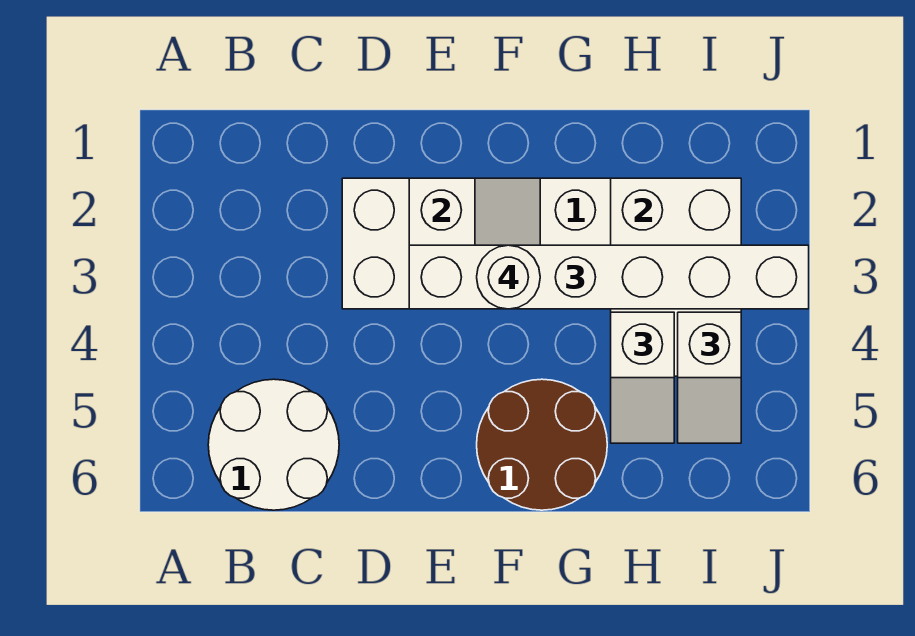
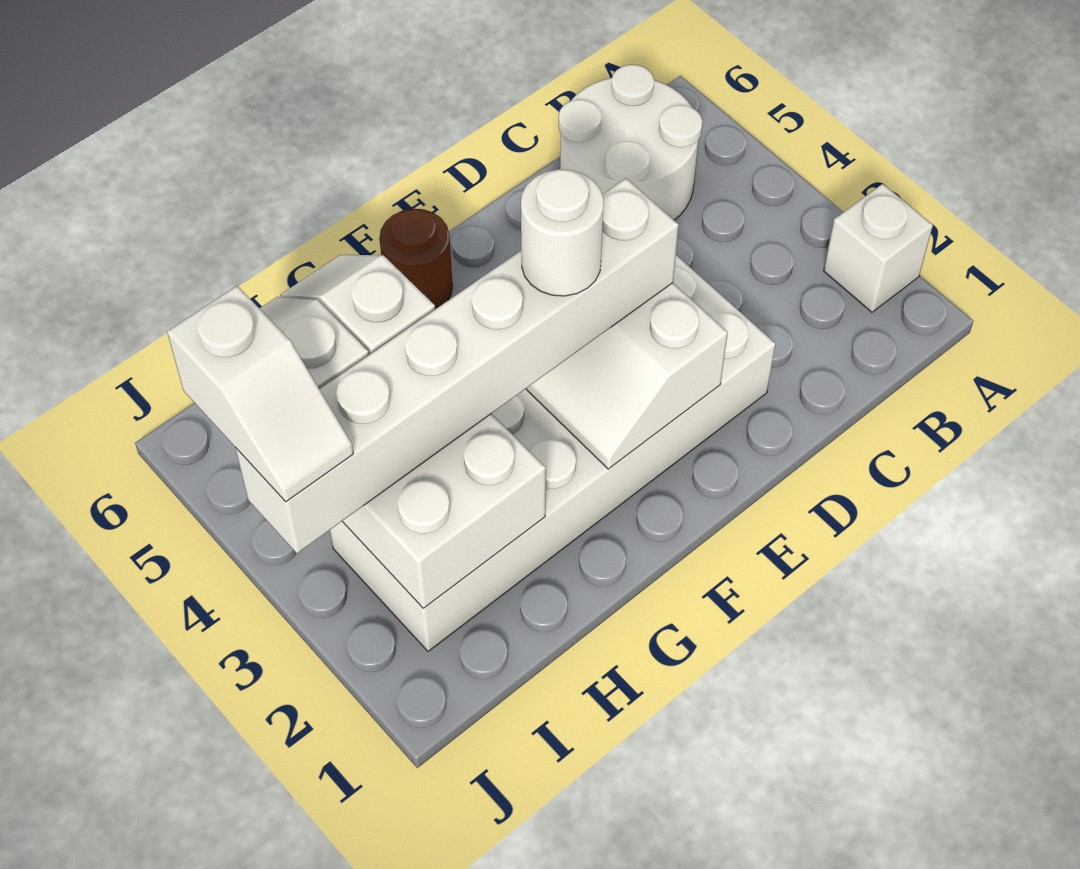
none -> white brick A2 level 1
brown round brick F5:G6 level 1 -> brown round brick F6 level 1
none -> white slope J3:J4 level 4 top 4

